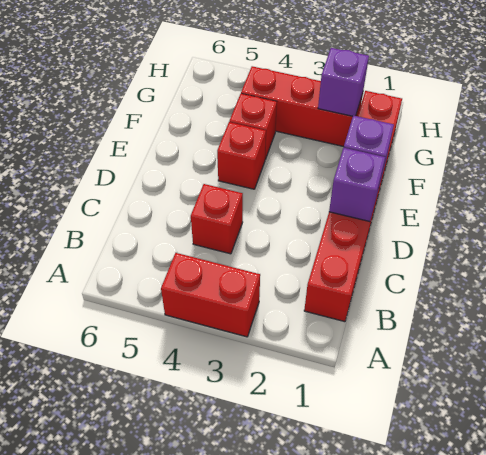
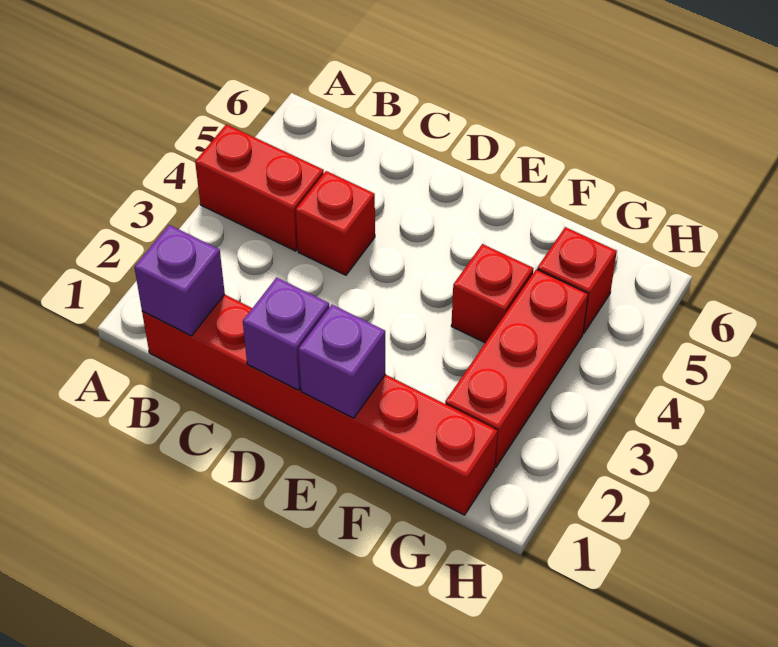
red brick A3:A4 level 1 -> red brick A4:B4 level 1
red brick E4 level 1 -> red brick G5 level 1
purple brick G2 level 2 -> purple brick B1 level 2

